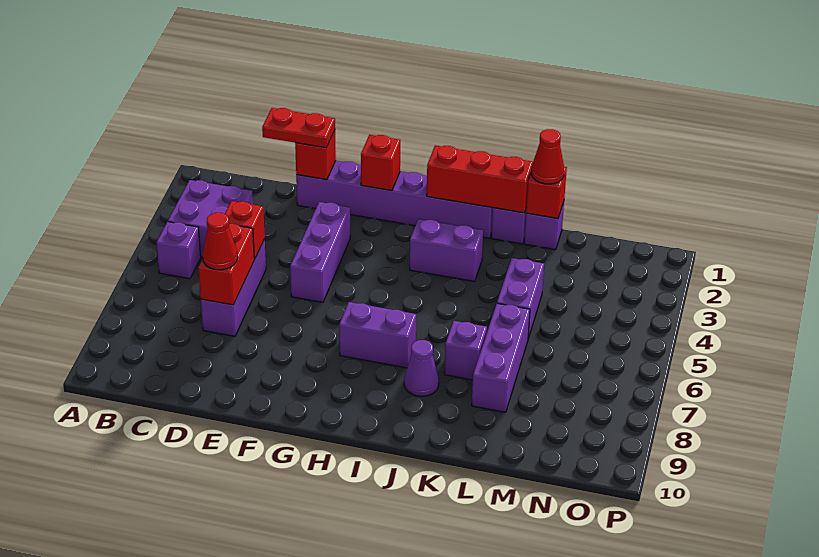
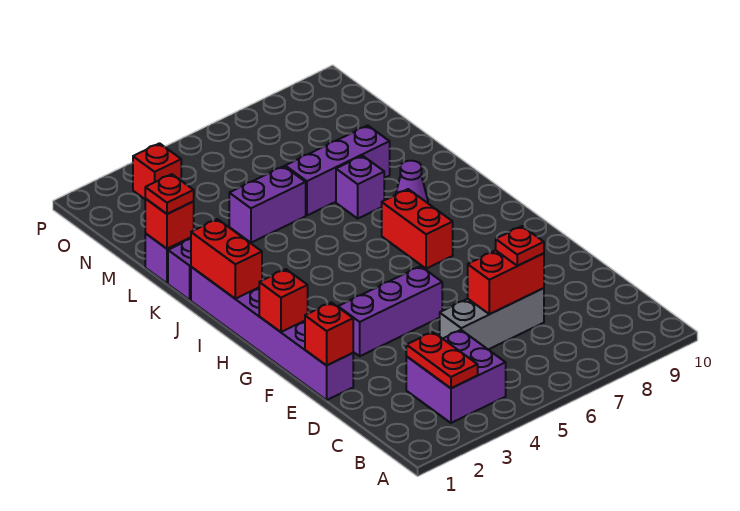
purple brick B5 level 1 -> none
red plate D1:E1 level 3 -> red plate B3:C3 level 2
purple brick D5:D7 level 1 -> grey brick D5:D7 level 1
red brick D5 level 2 -> red brick O3 level 1
red cone D7 level 3 -> red plate D7 level 3
purple brick H7:I7 level 1 -> red brick H7:I7 level 1
red brick I1:K1 level 2 -> red brick I1:J1 level 2
purple brick I3:J3 level 1 -> none
red cone L1 level 3 -> red plate L1 level 3

